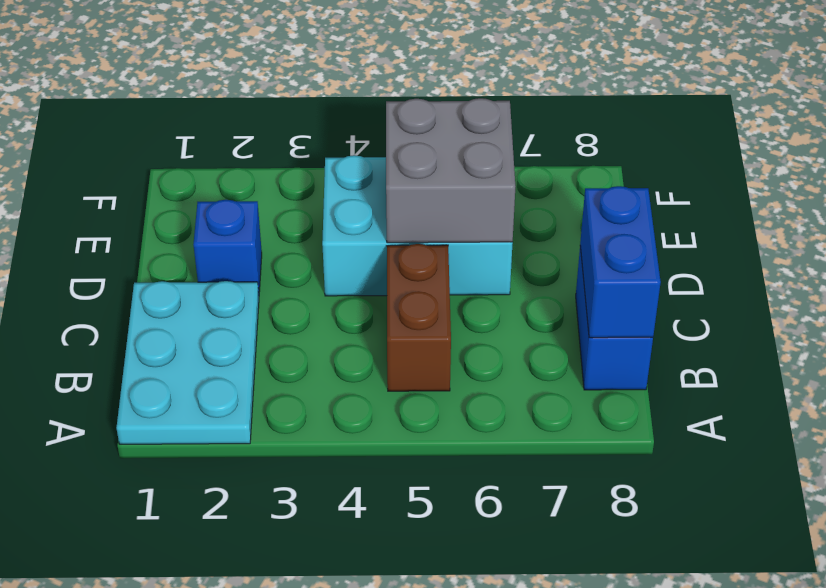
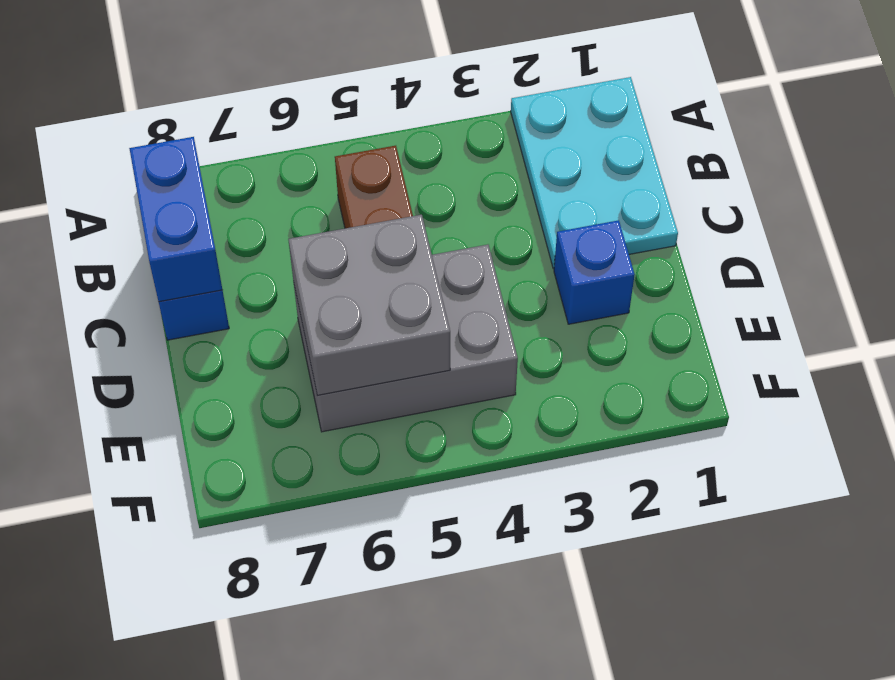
cyan brick D4:E6 level 1 -> grey brick D4:E6 level 1

